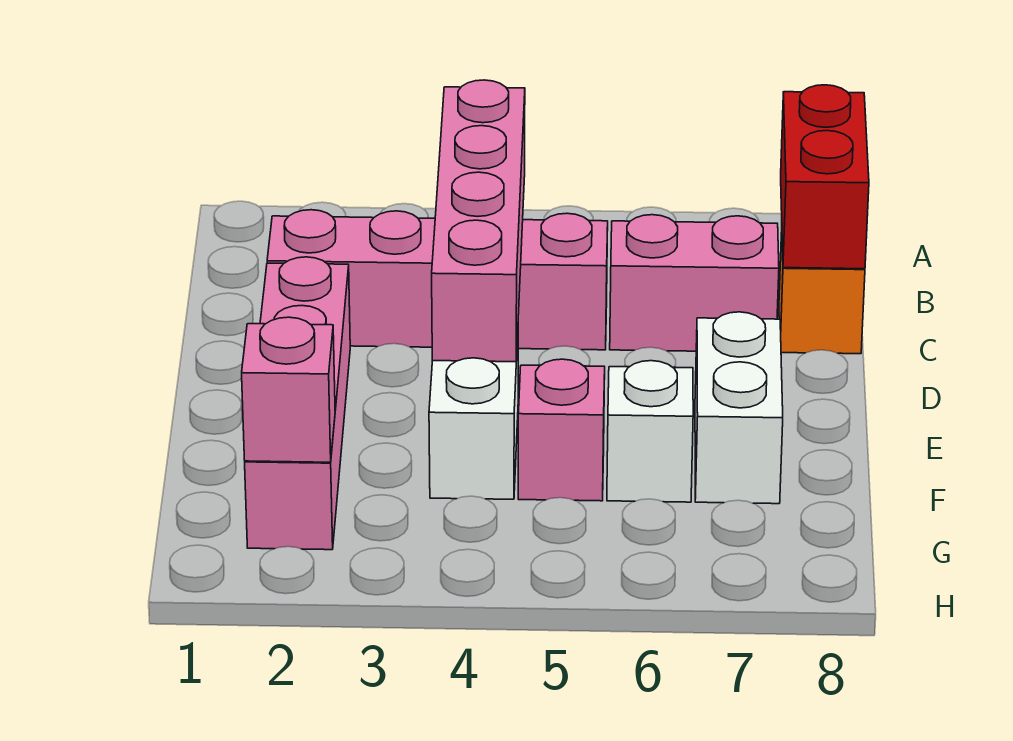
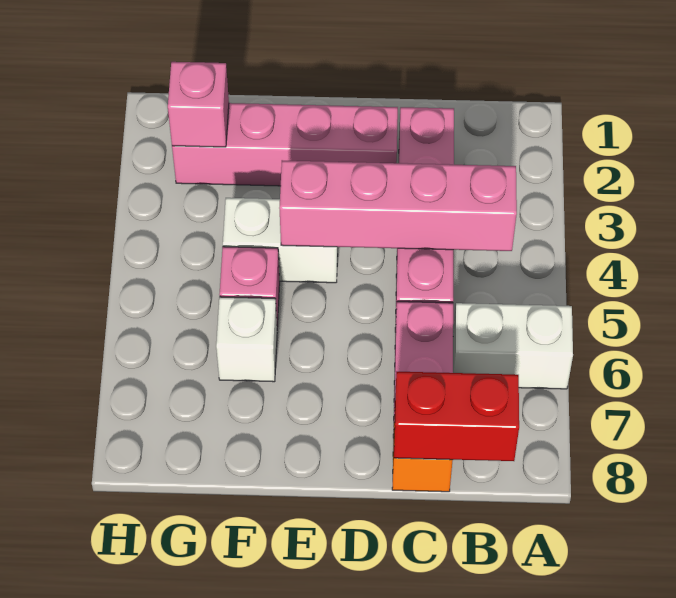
white brick E7:F7 level 1 -> white brick A6:B6 level 1

